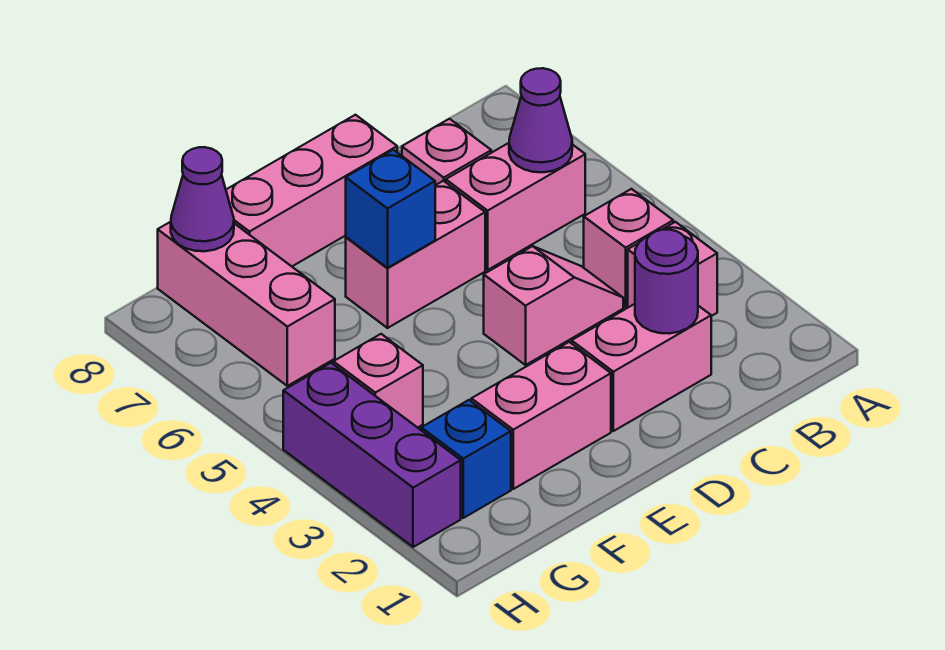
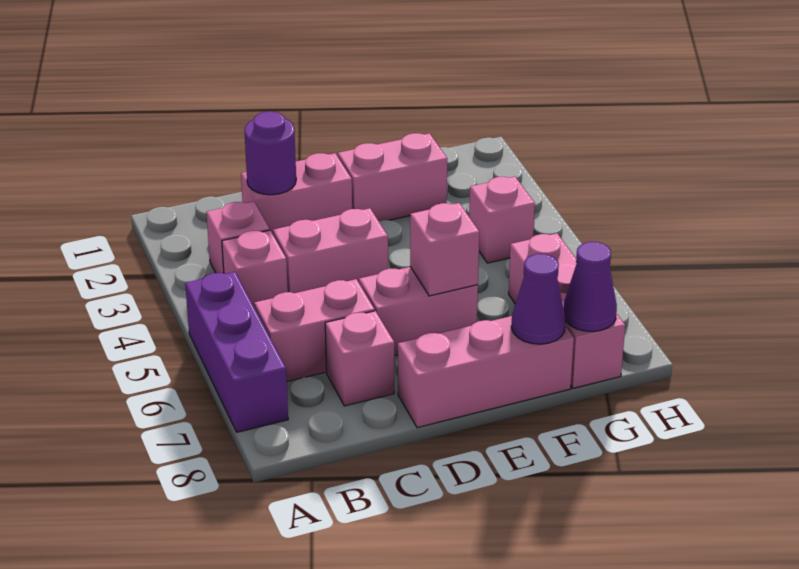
purple cone B6 level 2 -> purple cone F8 level 2
pink slope C4:D4 level 1 top D -> pink brick C4:D4 level 1
blue brick E6 level 2 -> pink brick E6 level 2
blue brick G2 level 1 -> none
purple brick H2:H4 level 1 -> purple brick A5:A7 level 1

